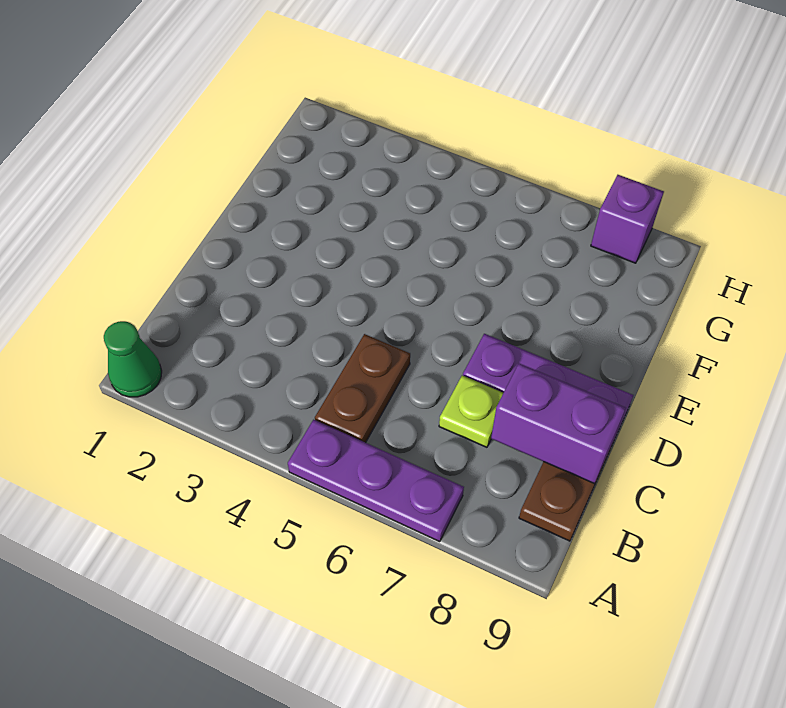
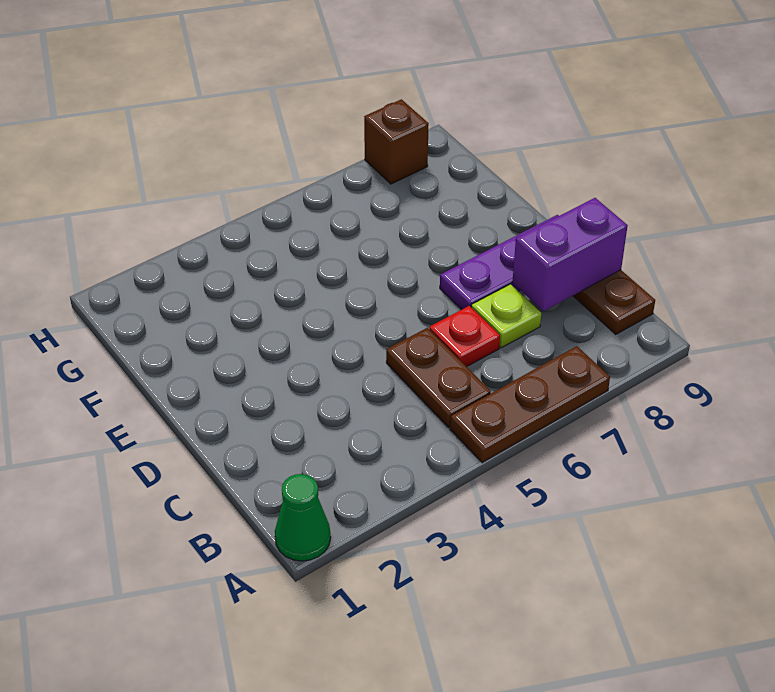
purple plate A5:A7 level 1 -> brown plate A5:A7 level 1
none -> red plate C6 level 1
purple brick H8 level 1 -> brown brick H8 level 1

